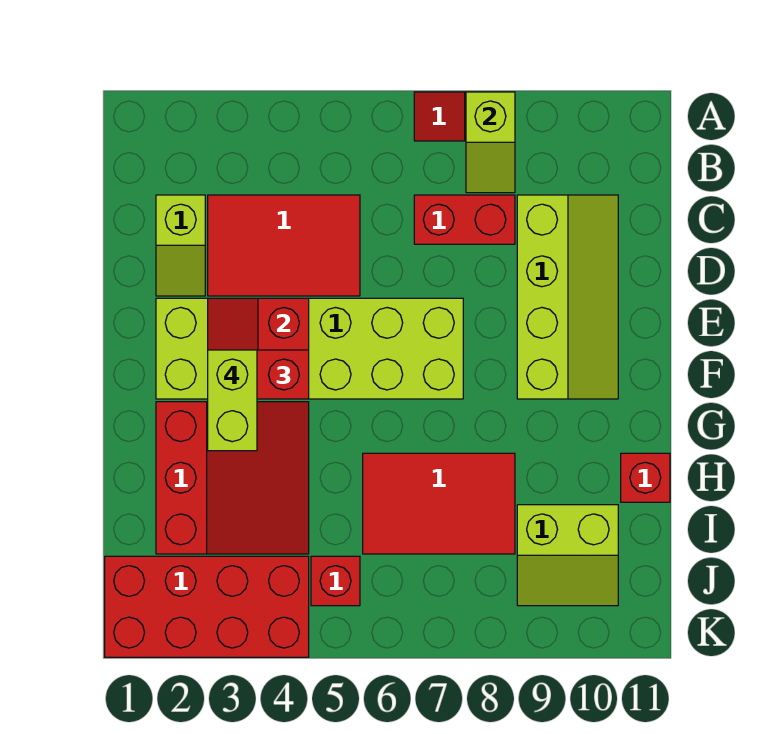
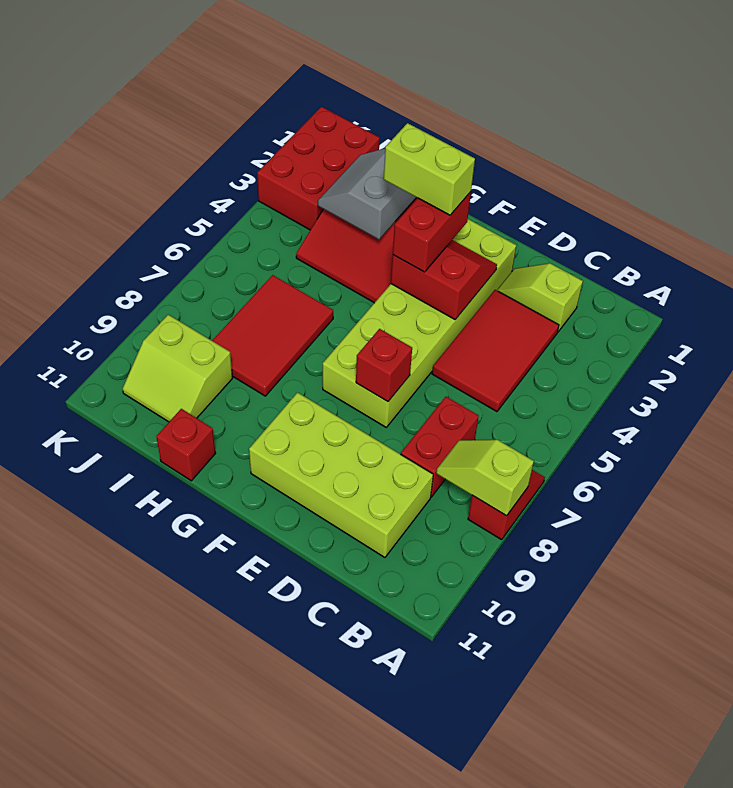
lime slope C9:F10 level 1 top 9 -> lime brick C9:F10 level 1
none -> grey slope H2:I3 level 2 top H
lime slope I9:J10 level 1 top I -> lime slope I9:J10 level 1 top 9
red brick J1:K4 level 1 -> red brick J1:K3 level 1
red brick J5 level 1 -> red brick E7 level 2

